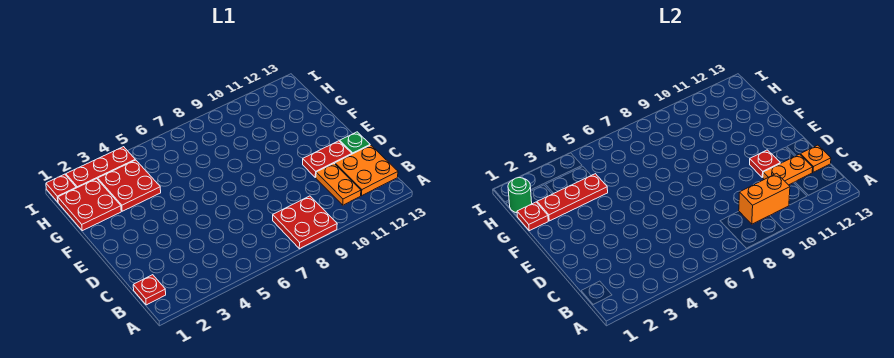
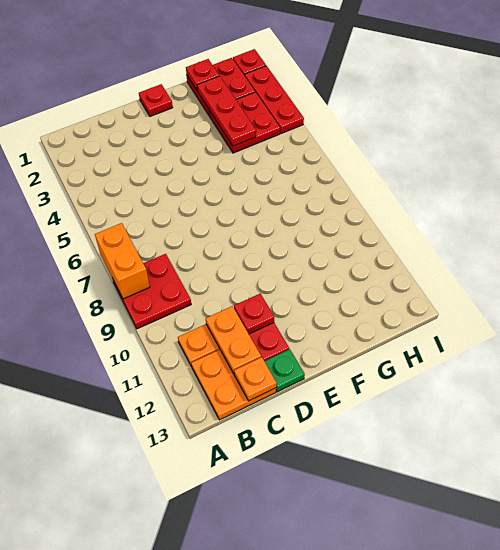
red plate B1 level 1 -> red plate E1 level 1
orange brick B9:B10 level 2 -> orange brick A7:A8 level 2
green round brick H1 level 2 -> none

